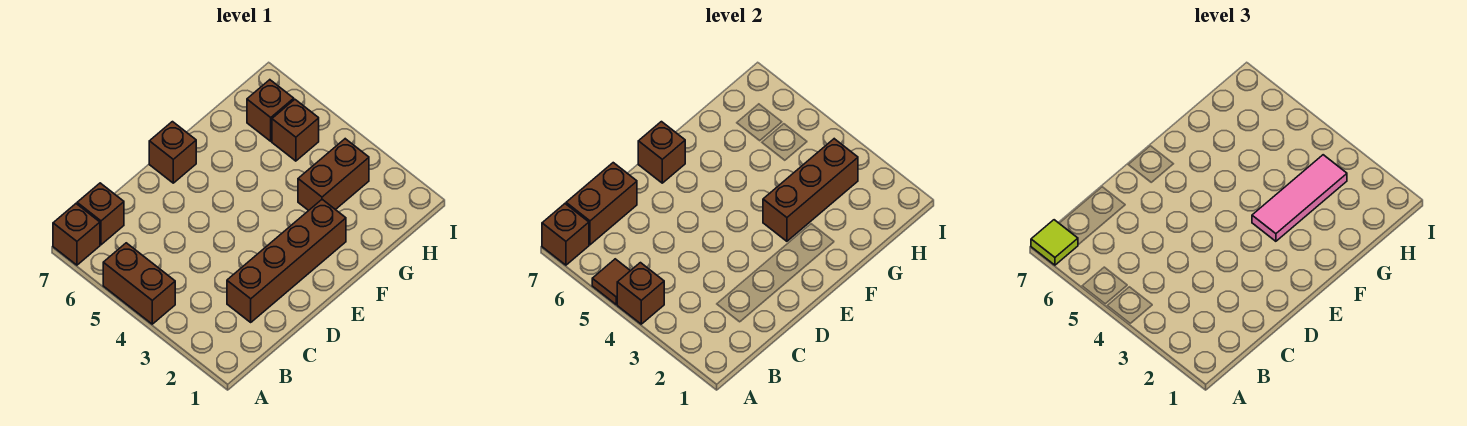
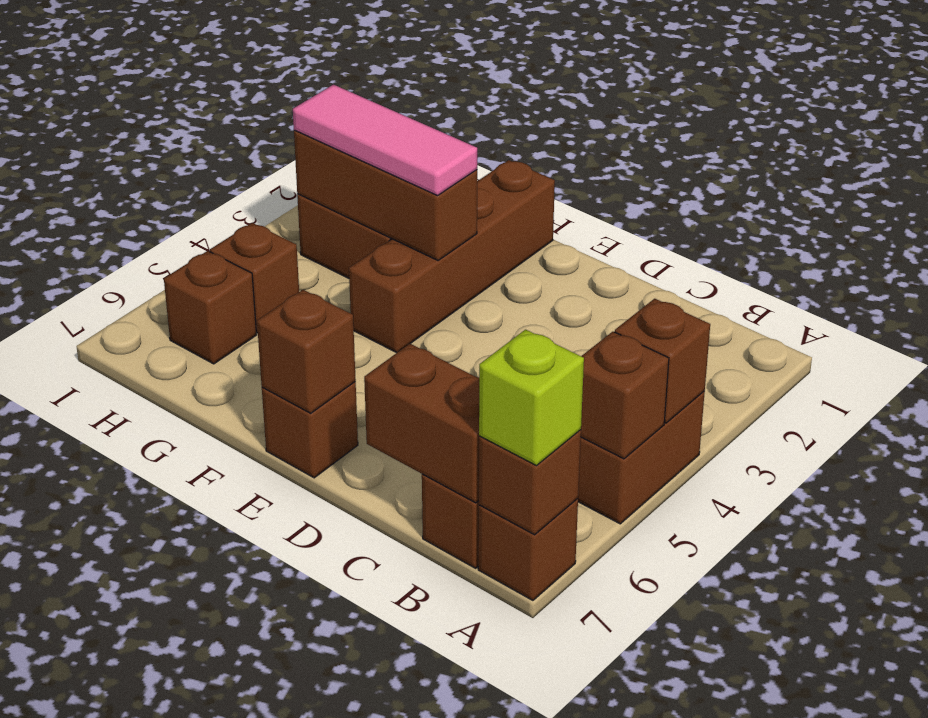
brown tile A5 level 2 -> brown brick A5 level 2
lime tile A7 level 3 -> lime brick A7 level 3
brown brick C2:F2 level 1 -> brown brick F1:F4 level 1

